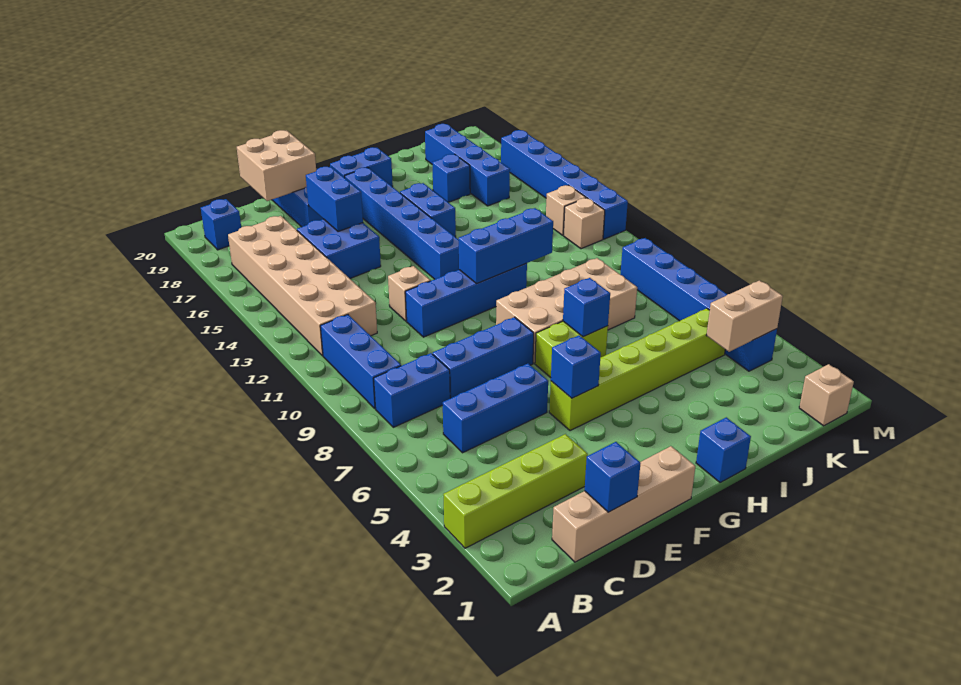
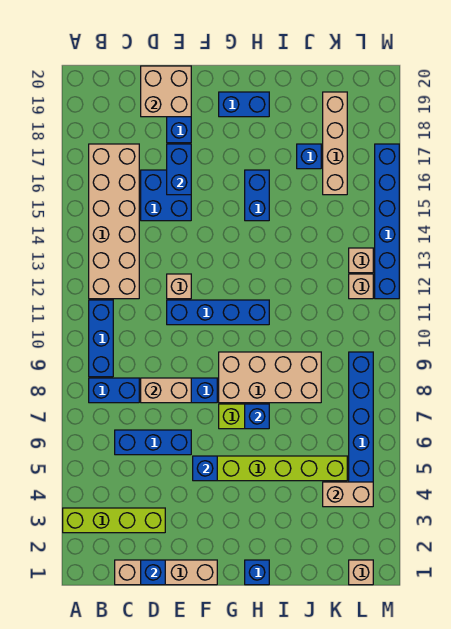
blue brick B19 level 1 -> none
none -> tan brick D8:E8 level 2
blue brick G11:I11 level 2 -> none
blue brick G13:G18 level 1 -> none
blue brick K16:K19 level 1 -> tan brick K16:K19 level 1

